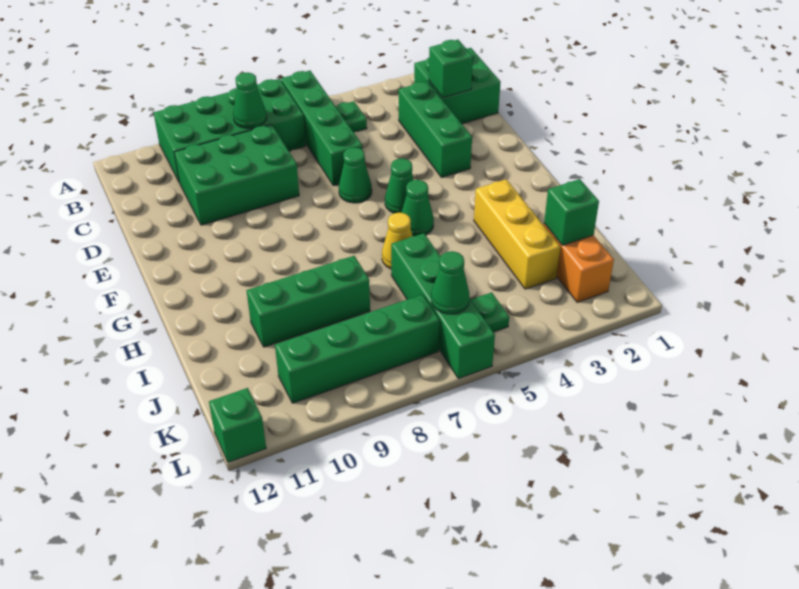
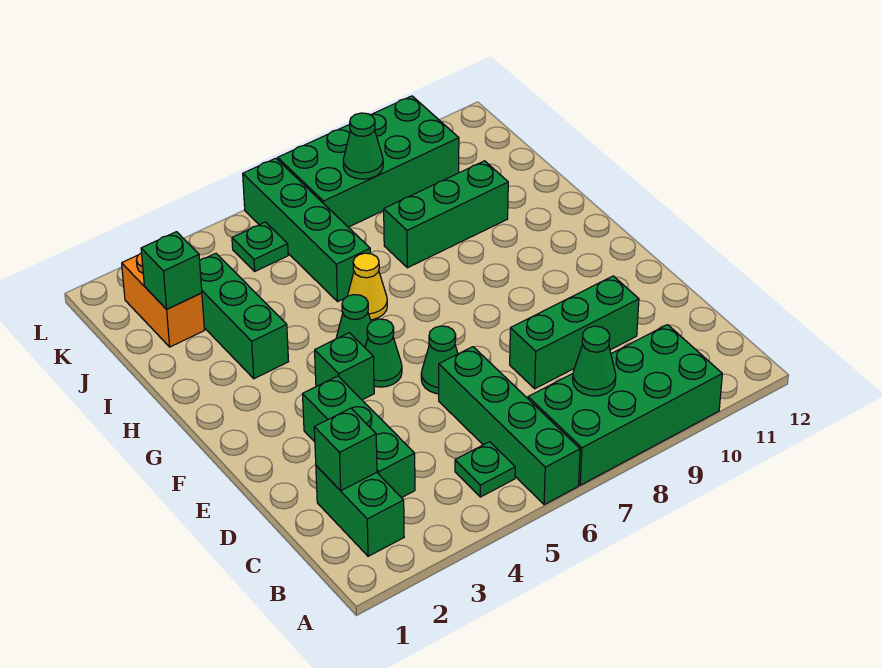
green brick B1:C2 level 1 -> green brick B2:C2 level 1
green brick C8:D10 level 1 -> green brick D8:D10 level 1
yellow brick H3:J3 level 1 -> green brick H3:J3 level 1
green cone K6 level 2 -> green cone K8 level 2
green brick K7:K10 level 1 -> green brick K7:L10 level 1
green brick L12 level 1 -> green brick F4 level 1

